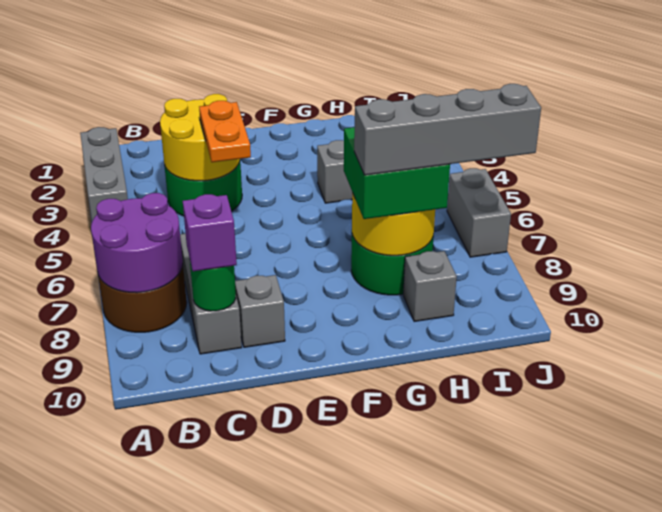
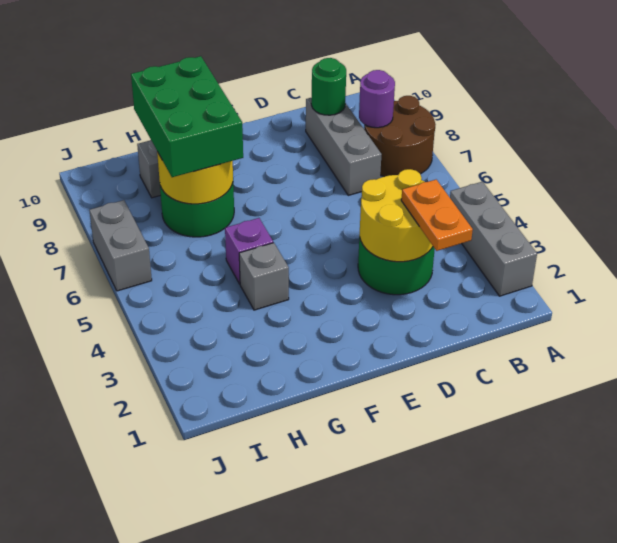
purple round brick A7:B8 level 2 -> purple round brick B8 level 2
purple brick C9 level 3 -> purple brick G5 level 1
orange plate D4:D5 level 3 -> orange plate C2:C3 level 3
grey brick D9 level 1 -> none
green brick G7:H8 level 3 -> green brick G7:H9 level 3
grey brick G8:J8 level 4 -> none

